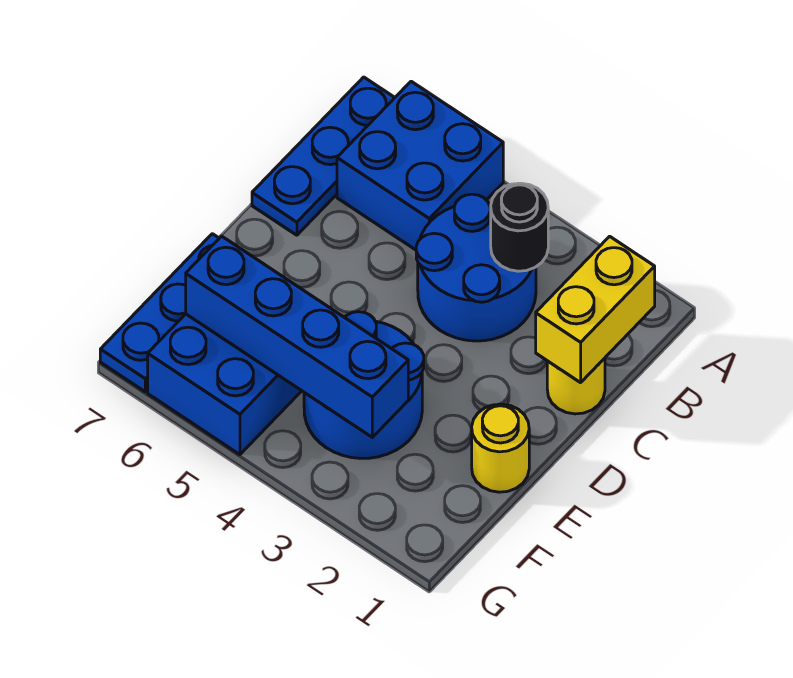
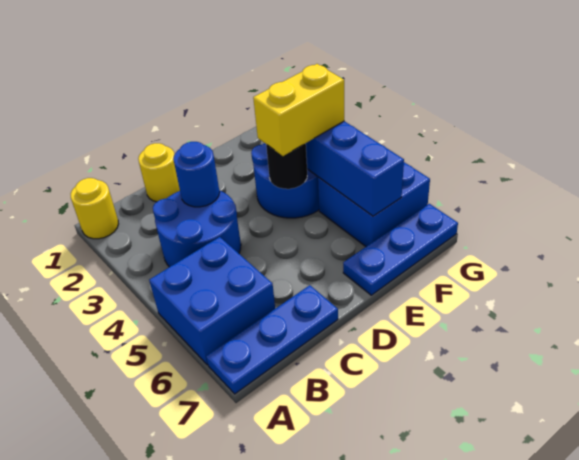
yellow brick B1:C1 level 2 -> yellow brick E4:F4 level 3
black round brick B3 level 2 -> black round brick E4 level 2
none -> blue round brick C3 level 2
yellow round brick E1 level 1 -> yellow round brick A1 level 1

